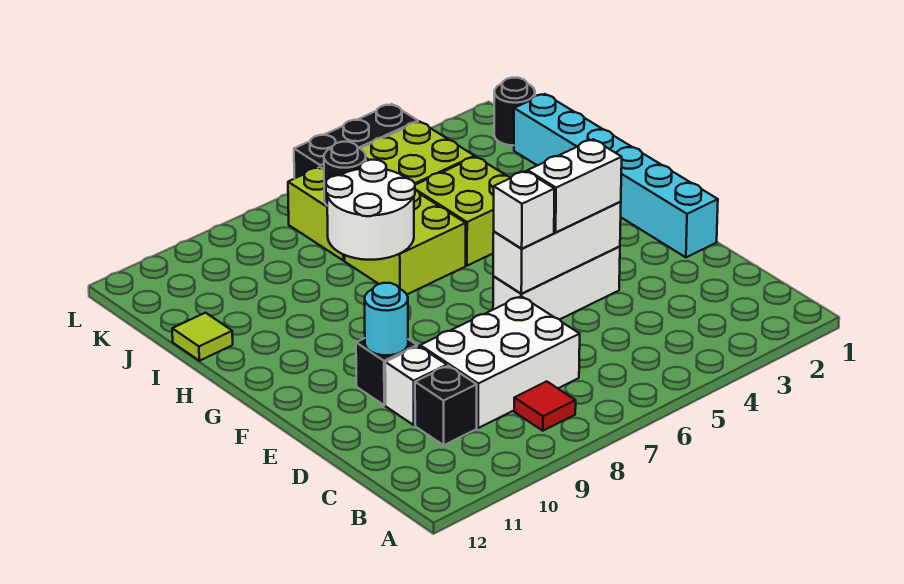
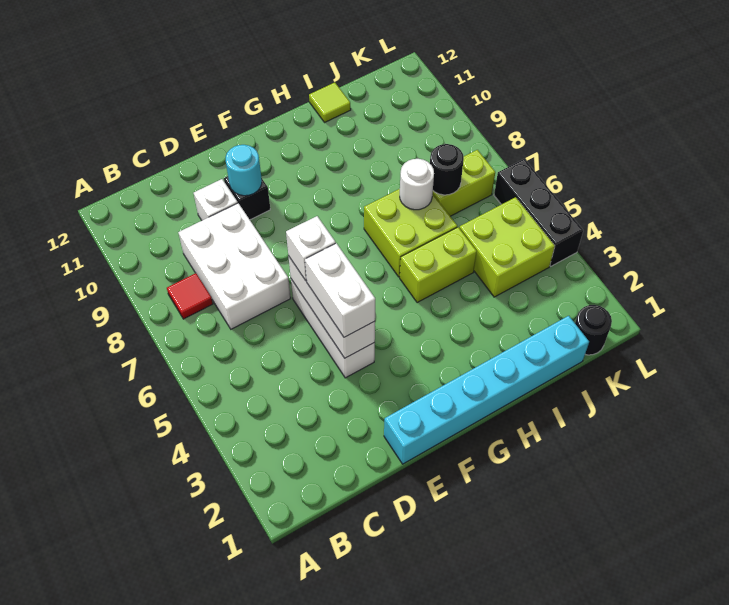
black brick C10 level 1 -> none
lime brick H4:I5 level 1 -> lime brick H5:I5 level 1
white round brick H7:I8 level 2 -> white round brick I7 level 2

